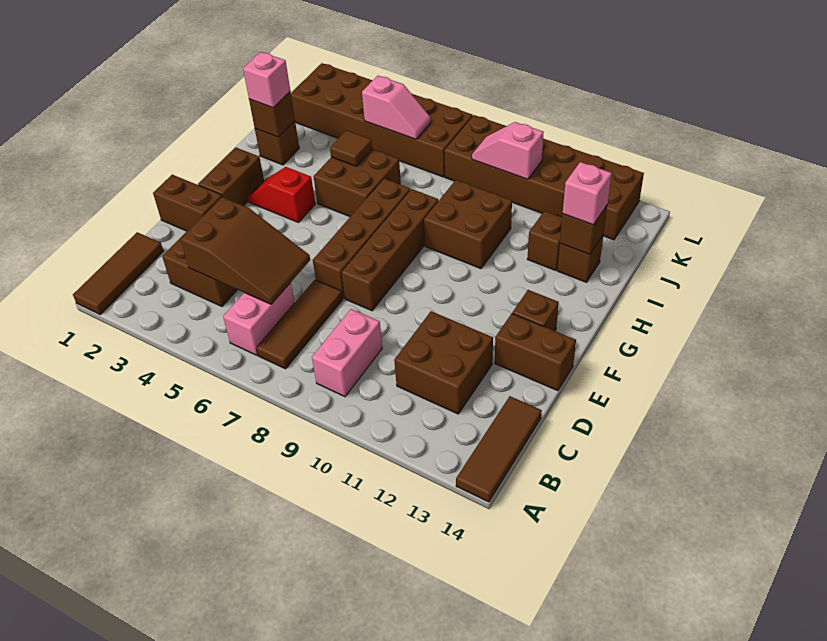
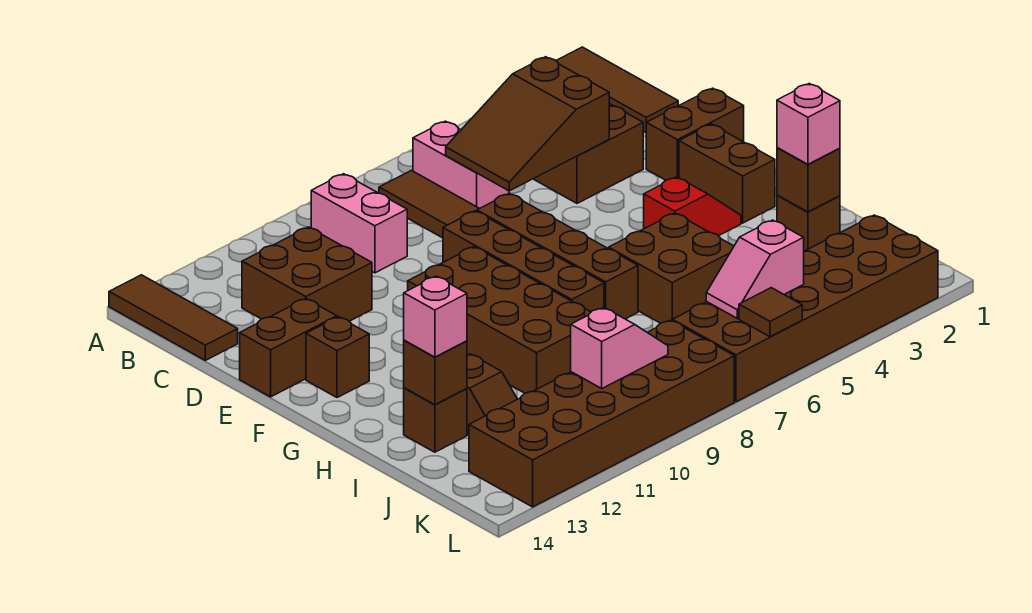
brown brick H9:I10 level 1 -> brown brick F9:I10 level 1
brown tile I5 level 2 -> brown tile L6 level 2

